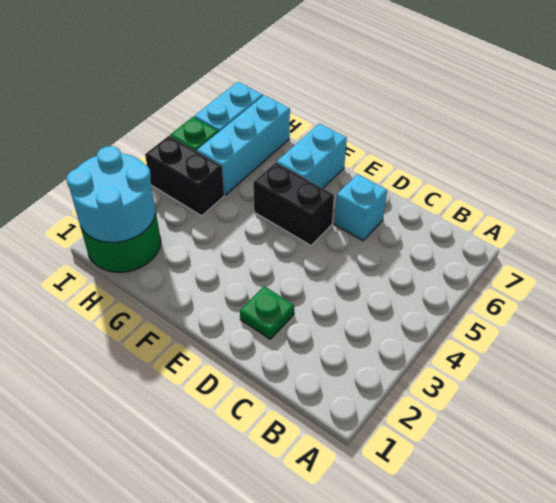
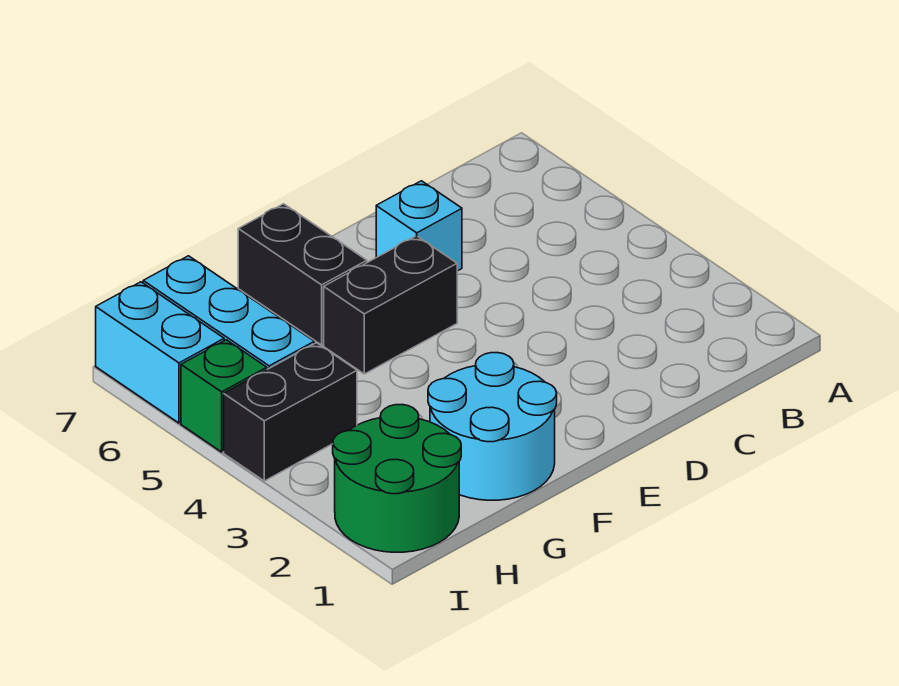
green plate D2 level 1 -> none
cyan brick F6:F7 level 1 -> black brick F6:F7 level 1
cyan round brick H1:I2 level 2 -> cyan round brick F1:G2 level 1

